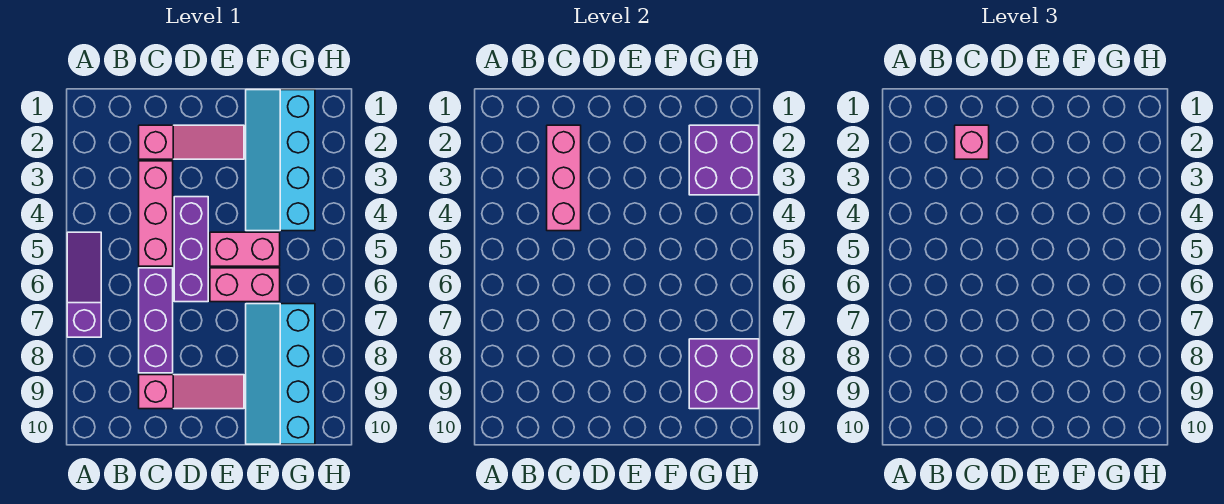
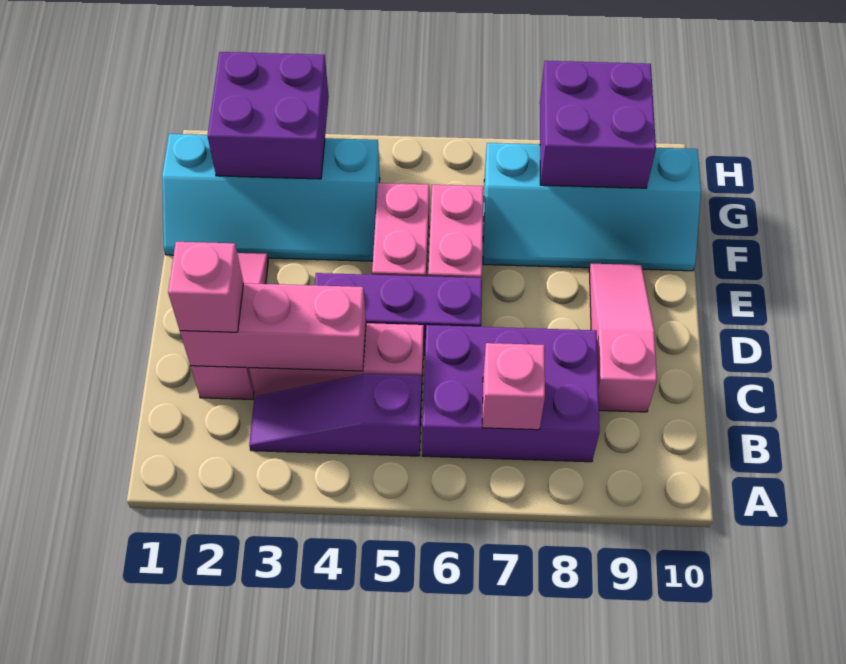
purple slope A5:A7 level 1 top 7 -> purple slope B3:B5 level 1 top 5
none -> pink brick B7 level 2
purple brick C6:C8 level 1 -> purple brick B6:C8 level 1

